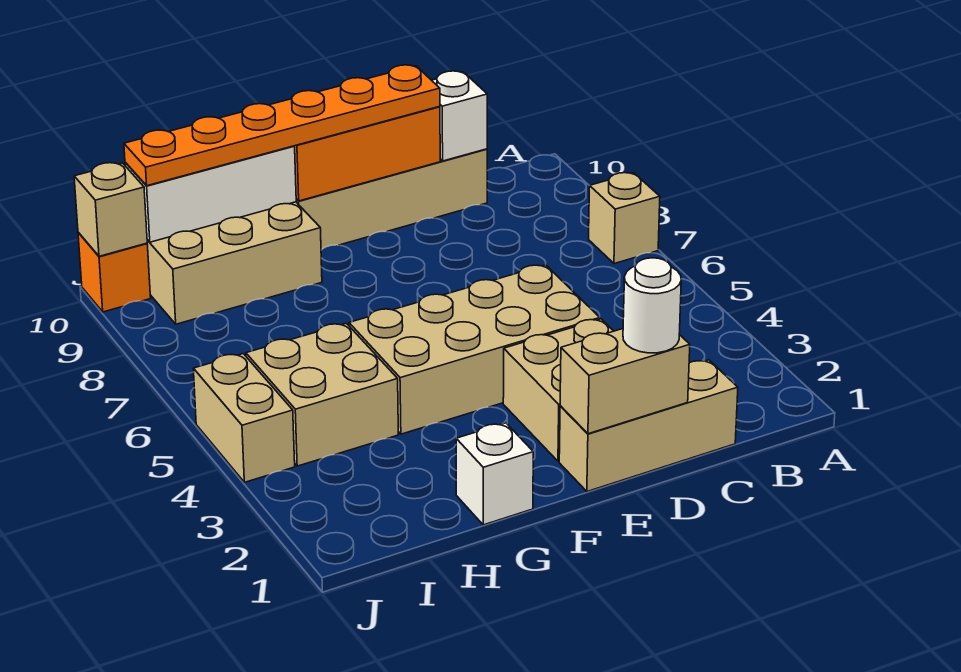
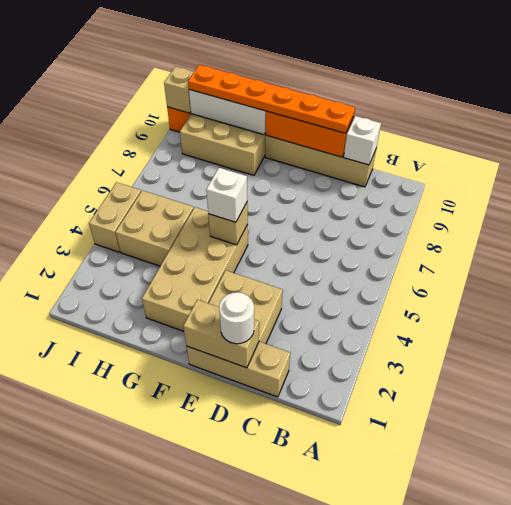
tan brick A7 level 1 -> tan brick F5 level 2
tan brick D4:G5 level 1 -> tan brick F2:G5 level 1
white brick G1 level 1 -> white brick F5 level 3

